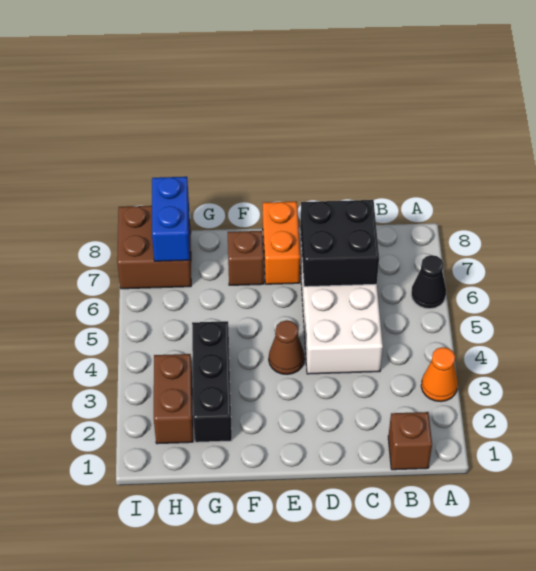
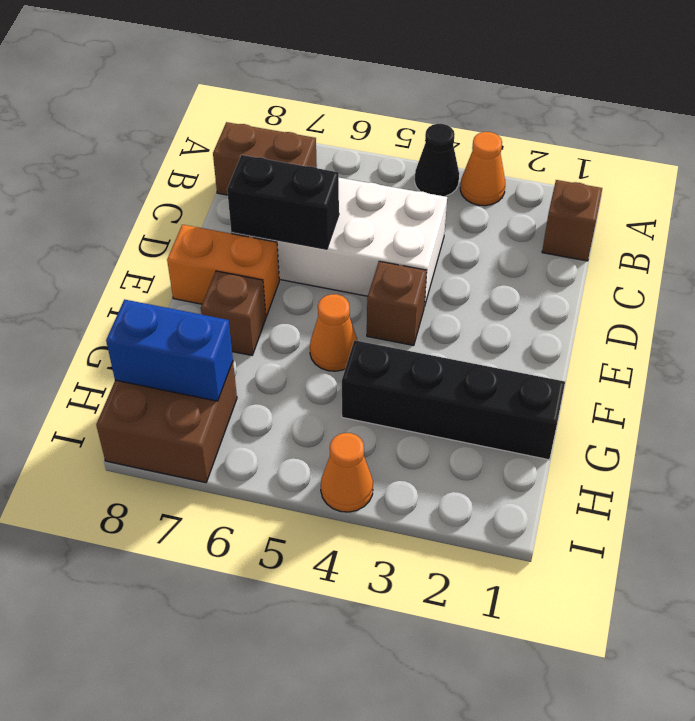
black cone A6 level 1 -> black cone A4 level 1
black brick C6:D7 level 2 -> black brick D6:D7 level 2
brown cone E4 level 1 -> brown brick E4 level 1
none -> orange cone F5 level 1
black brick G2:G4 level 1 -> black brick G1:G4 level 1
brown brick H2:H3 level 1 -> brown brick B7:B8 level 1
none -> orange cone I4 level 1

